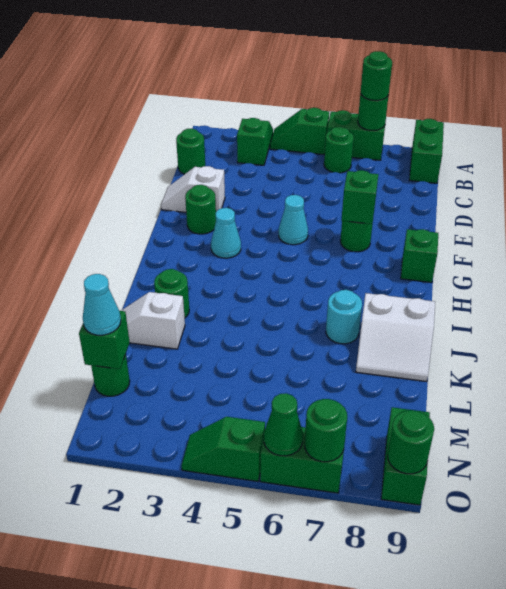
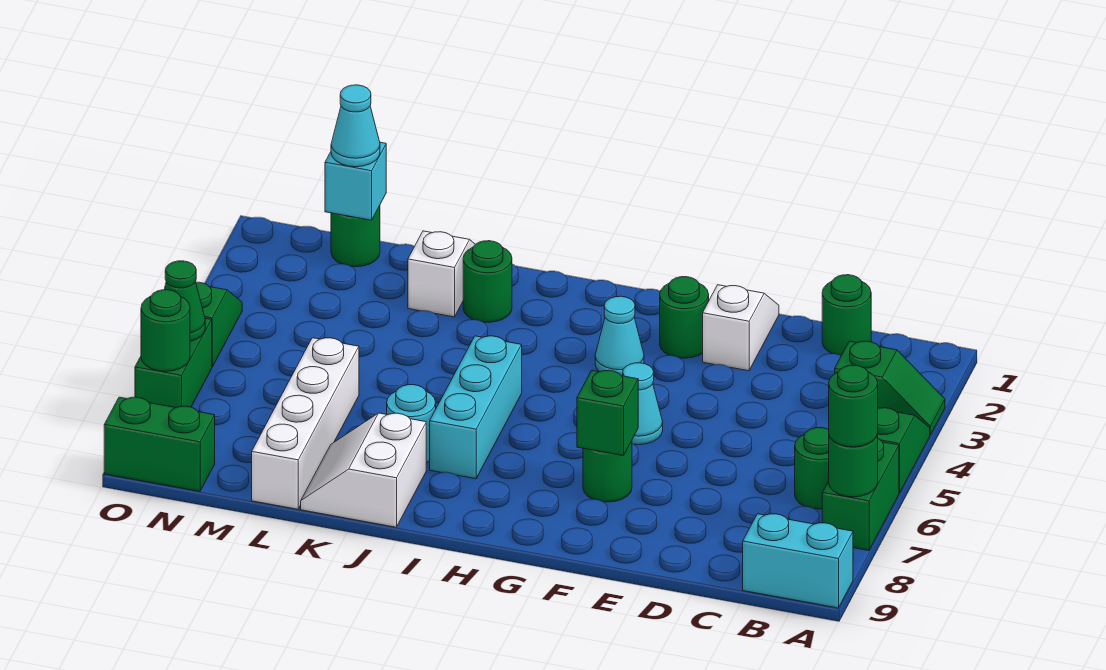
green brick A9:B9 level 1 -> cyan brick A9:B9 level 1
green brick G9 level 1 -> none
none -> cyan brick I5:I7 level 1
none -> white brick L6:L9 level 1
green brick M1 level 2 -> cyan brick M1 level 2
green round brick O9 level 2 -> none

